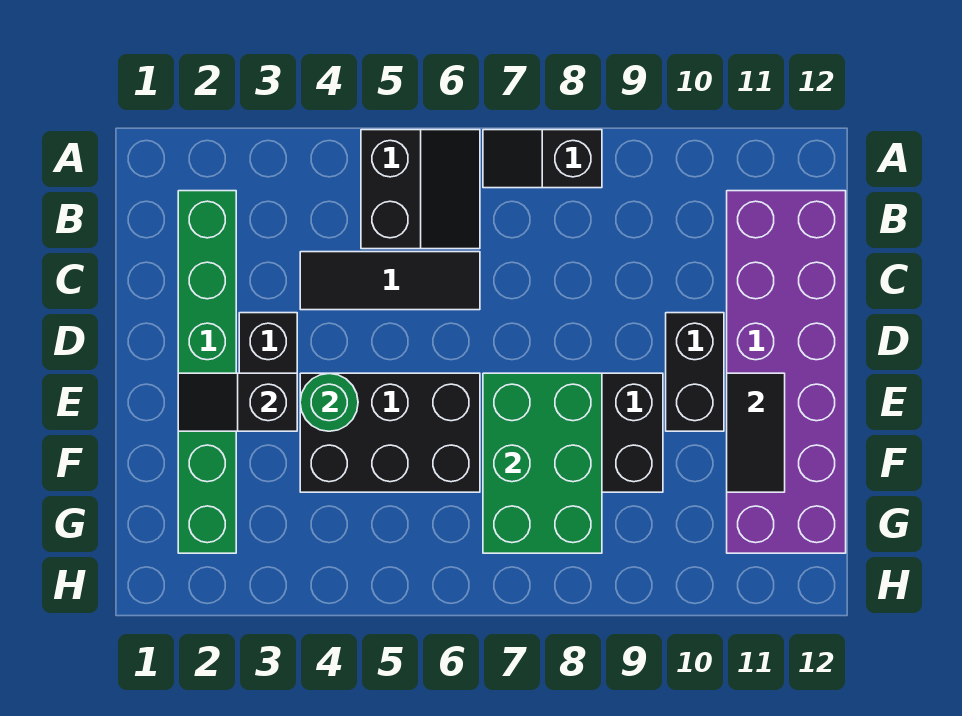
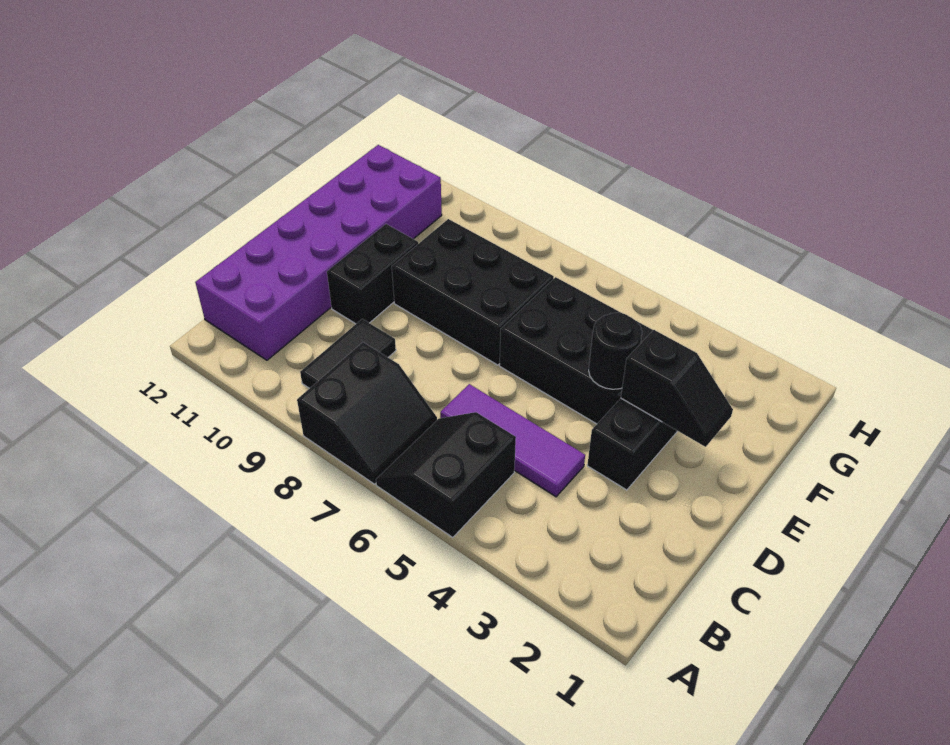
black slope A7:A8 level 1 top 8 -> black slope A7:B8 level 1 top 8
green brick B2:G2 level 1 -> none
black tile C4:C6 level 1 -> purple tile C4:C6 level 1
green round brick E4 level 2 -> black round brick E4 level 2
green brick E7:G8 level 2 -> none
black tile E11:F11 level 2 -> black tile B9:C9 level 1

